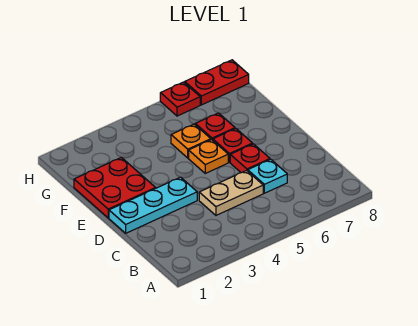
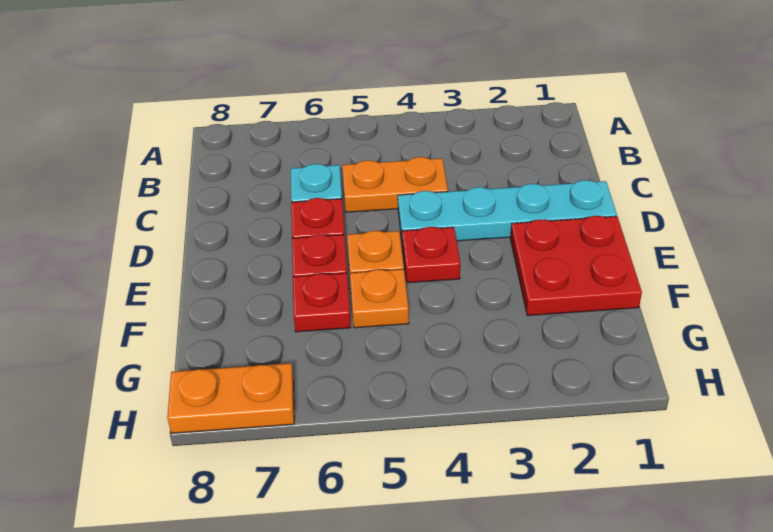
tan plate C4:C5 level 1 -> orange plate C4:C5 level 1
cyan plate D1:D3 level 1 -> cyan plate D1:D4 level 1
red plate H6 level 1 -> red plate E4 level 1
red plate H7:H8 level 1 -> orange plate H7:H8 level 1

